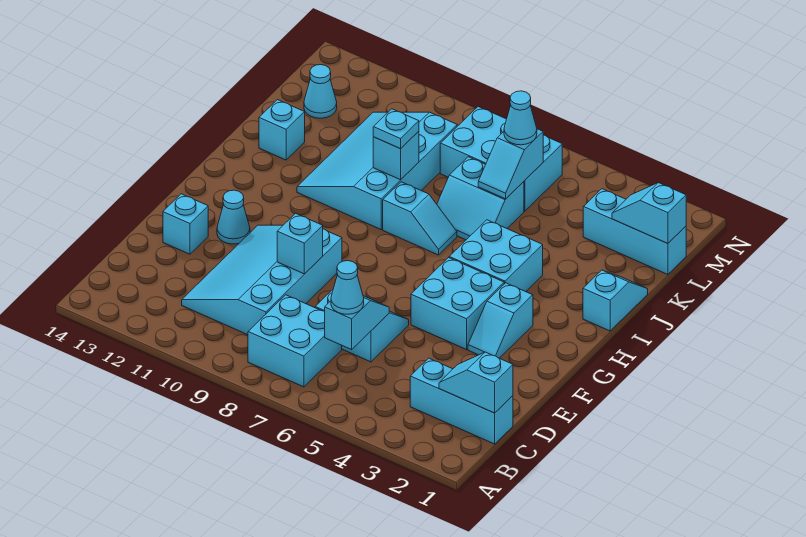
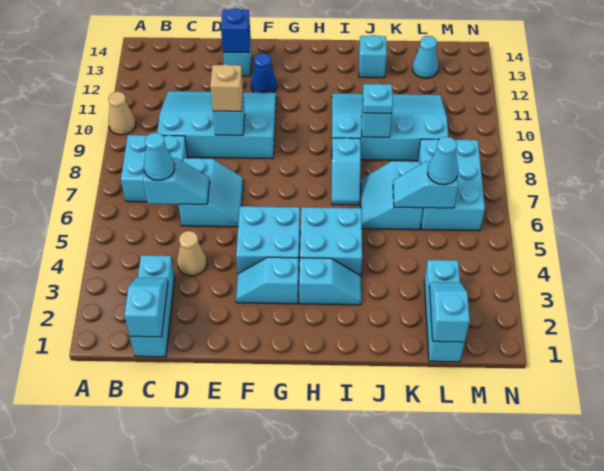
none -> tan cone A10 level 1
none -> tan cone D4 level 1
none -> tan brick E9 level 3
none -> blue brick E13 level 2
cyan cone F12 level 1 -> blue cone F12 level 1
cyan slope I1:J1 level 1 top I -> cyan slope H3:I3 level 1 top H

